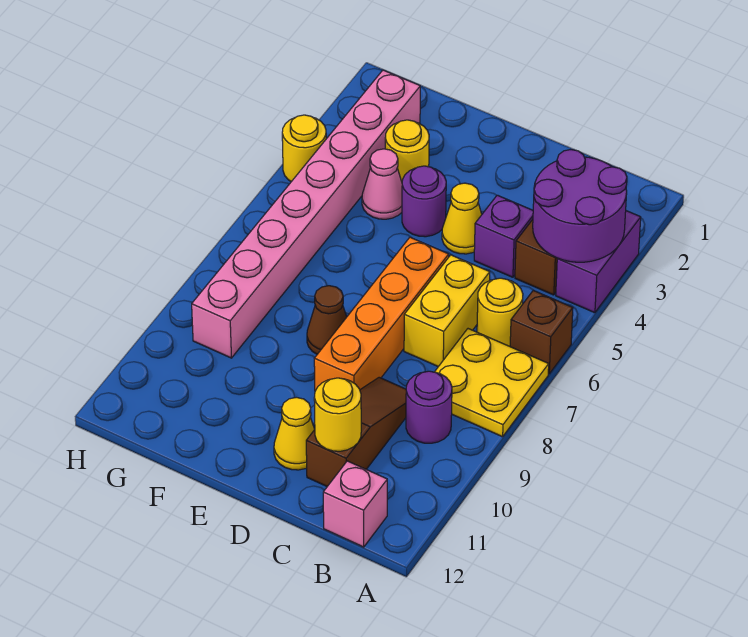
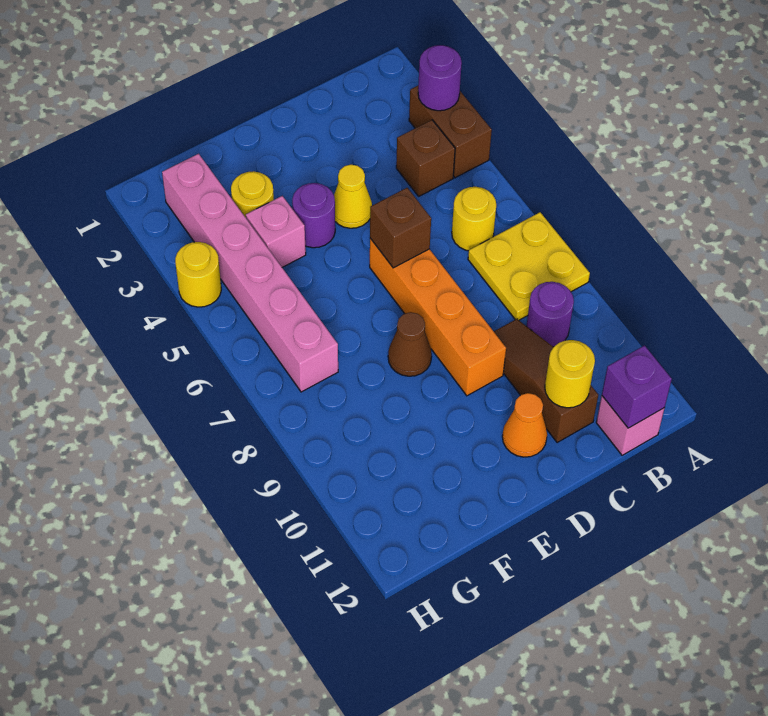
purple brick A3:A4 level 1 -> brown brick A3:A4 level 1
purple round brick A3:B4 level 2 -> purple round brick A3 level 2
brown brick A6 level 1 -> brown brick D6 level 2
purple brick C4 level 1 -> purple brick B12 level 2
yellow brick C6:C7 level 1 -> none
yellow cone D11 level 1 -> orange cone D11 level 1
pink cone F4 level 1 -> pink brick F4 level 1
pink brick G2:G9 level 1 -> pink brick G2:G7 level 1

